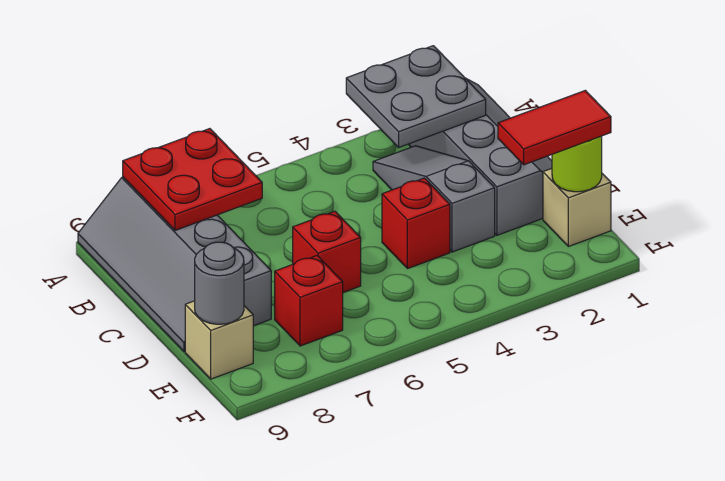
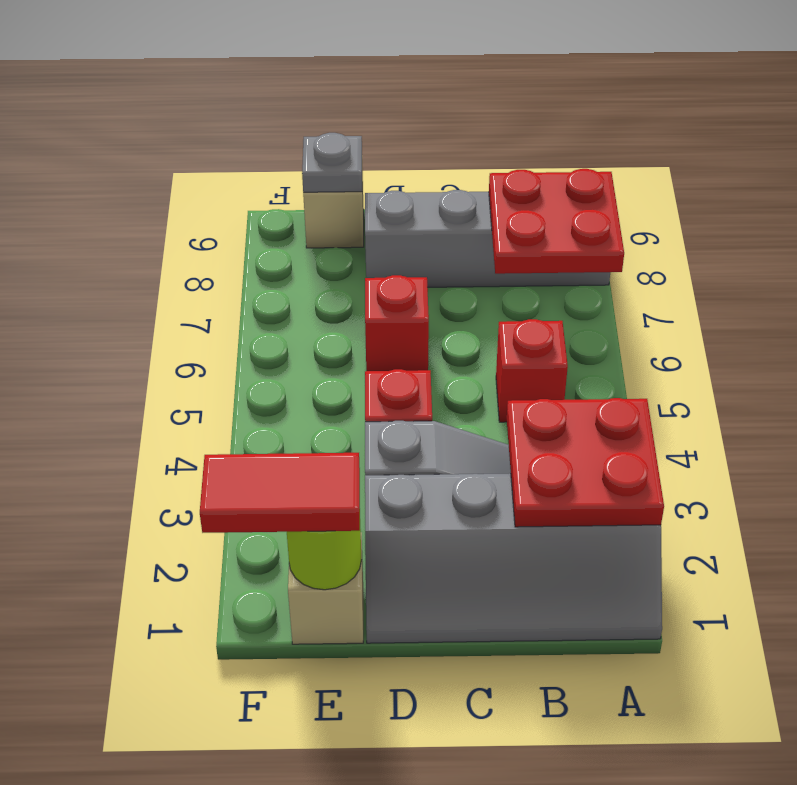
grey plate A2:B3 level 2 -> red plate A2:B3 level 2
red tile E1:E2 level 3 -> red tile E1:F1 level 3
red brick E7 level 1 -> red brick B5 level 1
grey round brick E9 level 2 -> grey plate E9 level 2

